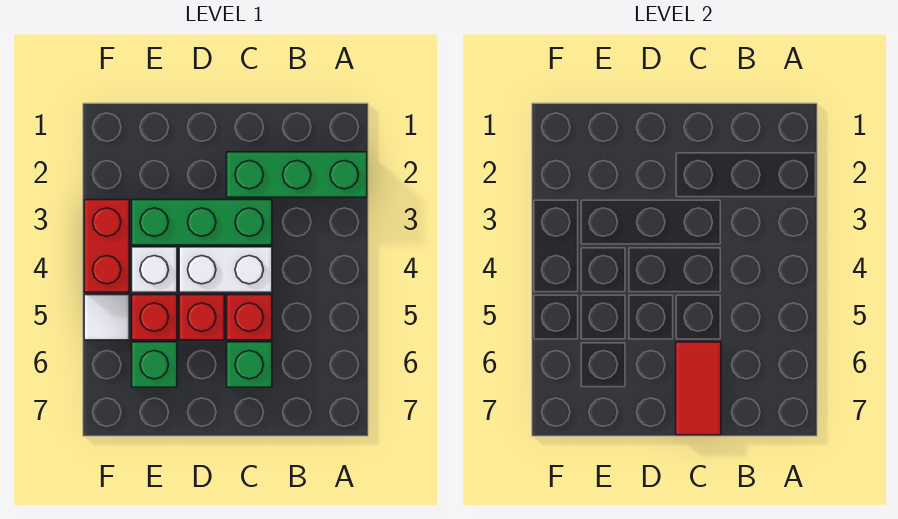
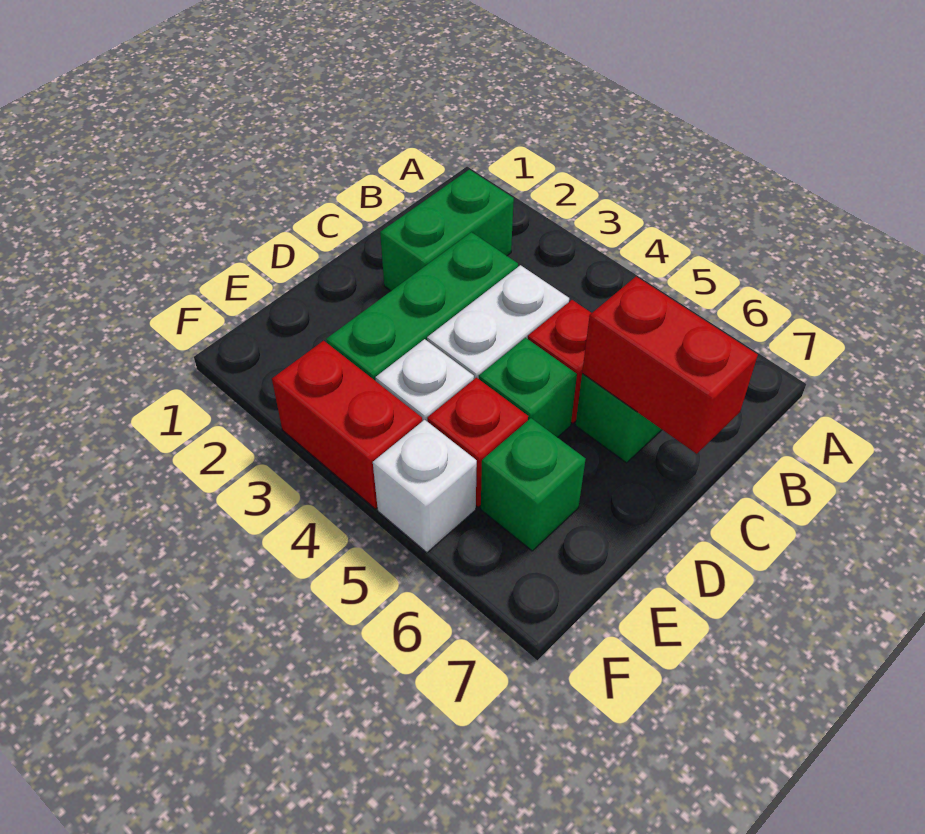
green brick A2:C2 level 1 -> green brick B2:C2 level 1
red tile C6:C7 level 2 -> red brick C6:C7 level 2
red brick D5 level 1 -> green brick D5 level 1
white tile F5 level 1 -> white brick F5 level 1

